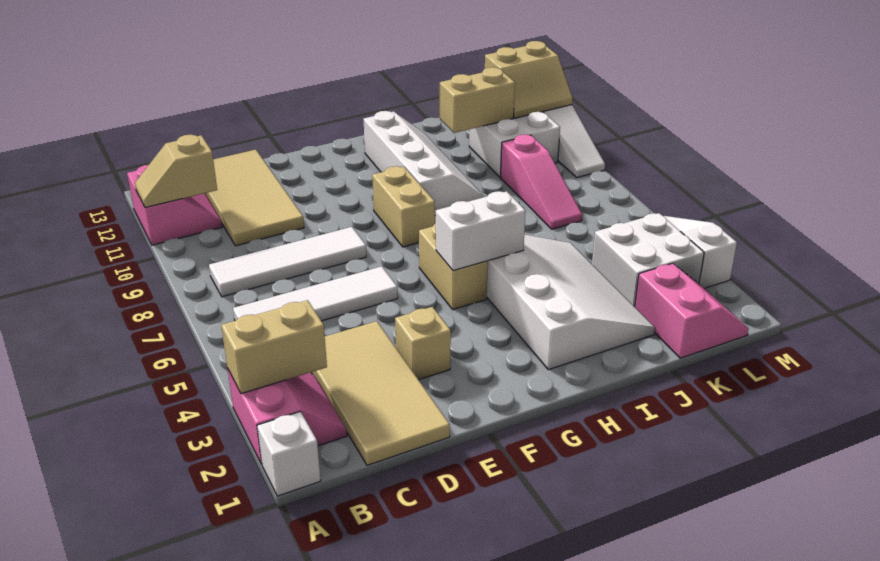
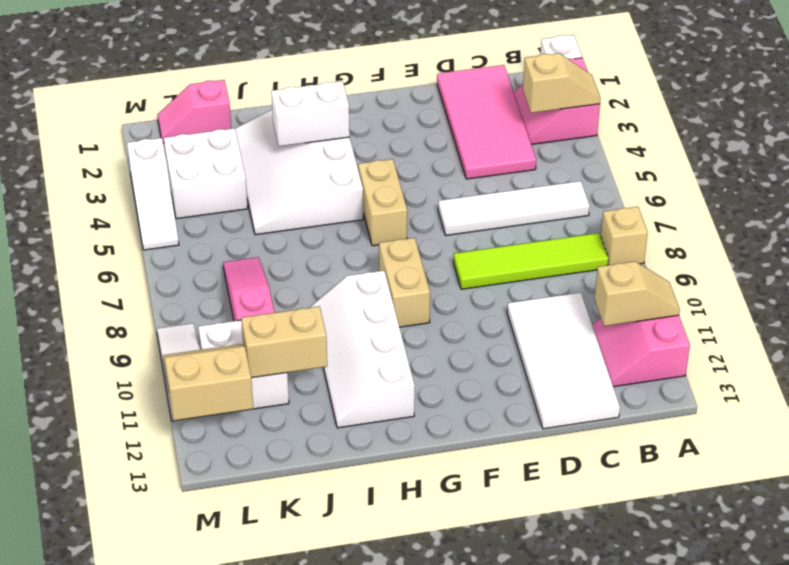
tan brick A3:B3 level 2 -> tan slope A3:B3 level 2 top B
white tile B8:E8 level 1 -> lime tile B8:E8 level 1
tan tile C1:D4 level 1 -> pink tile C1:D4 level 1
tan tile C10:D13 level 1 -> white tile C10:D13 level 1
tan brick E3 level 1 -> tan brick A8 level 1
white brick G5:H5 level 2 -> white brick H3:I3 level 2
pink slope K1:L2 level 1 top K -> pink slope K1:L1 level 1 top K

